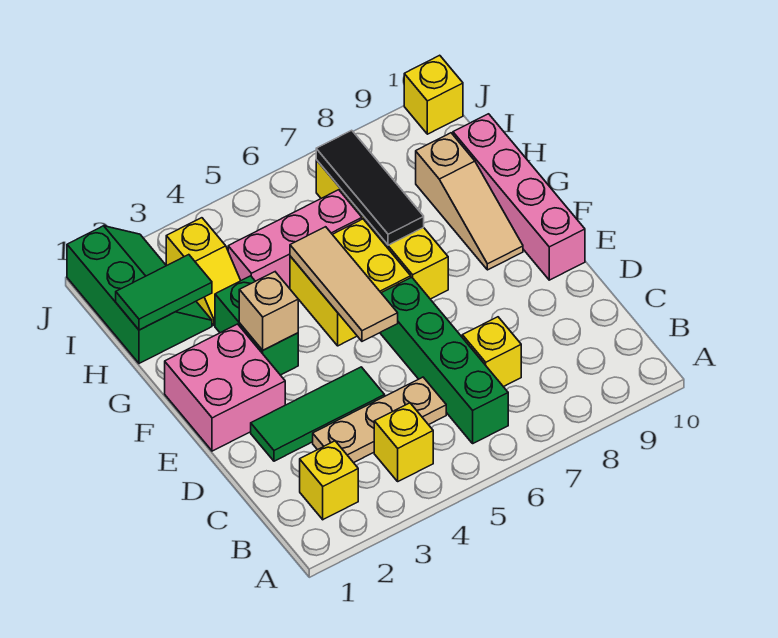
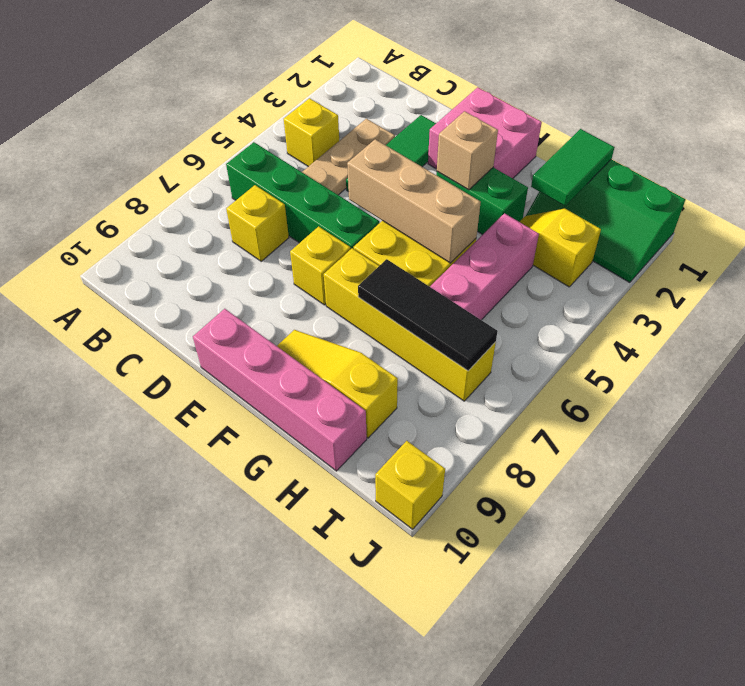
yellow brick B2 level 1 -> yellow brick E7 level 1
tan tile E5:G5 level 2 -> tan brick E5:G5 level 2
tan slope F9:H9 level 1 top H -> yellow slope F9:H9 level 1 top H

